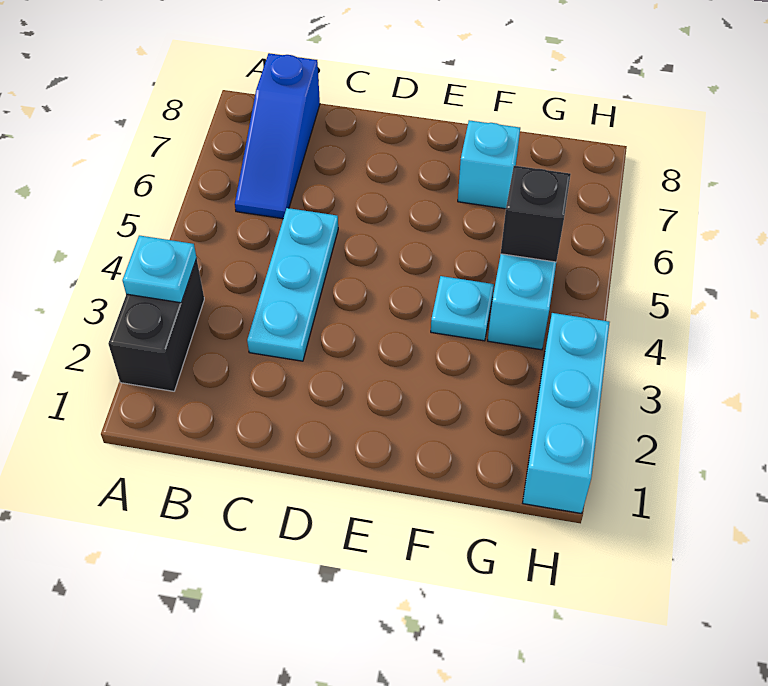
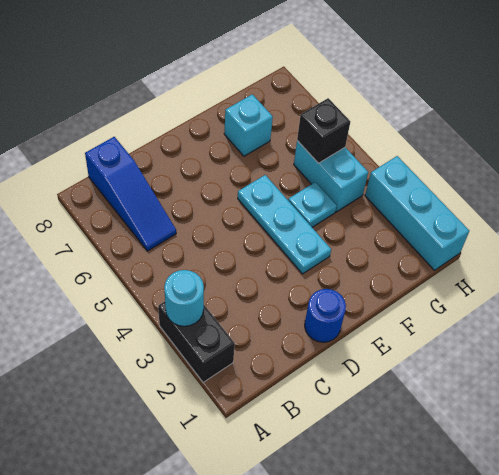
cyan plate A3 level 2 -> cyan round brick A3 level 2
cyan plate C3:C5 level 1 -> cyan plate E3:E5 level 1
none -> blue round brick D1 level 1

